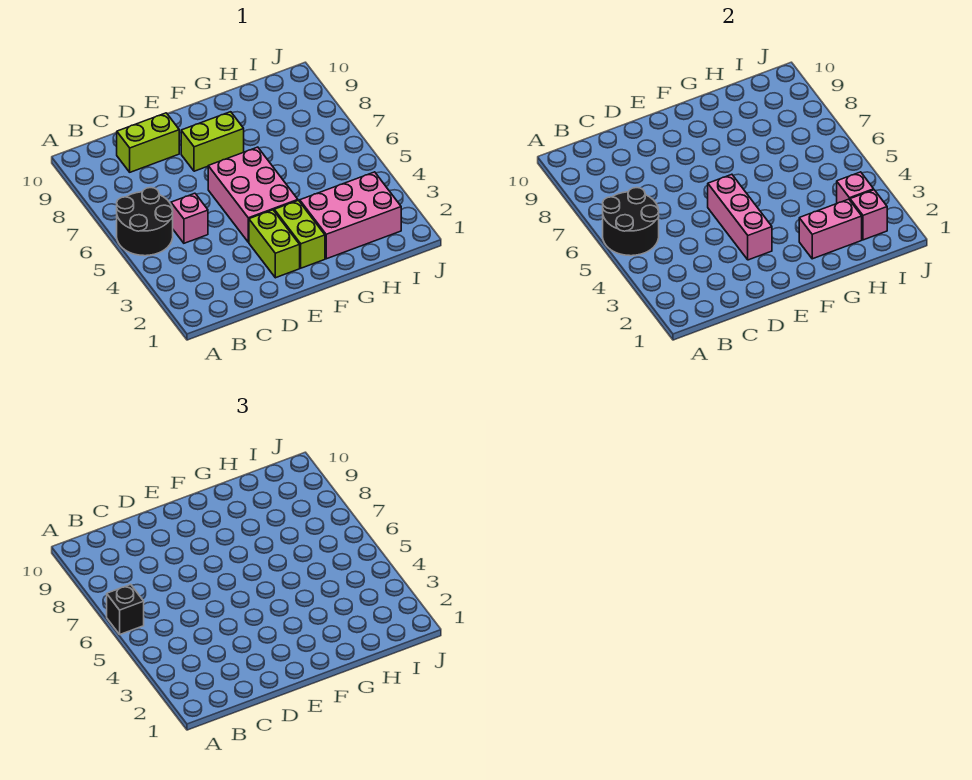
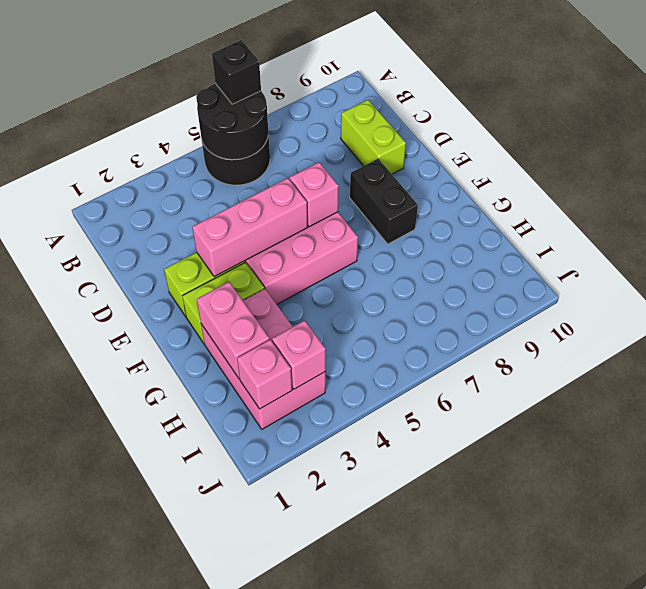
pink brick C5 level 1 -> pink brick E6 level 2
lime brick E8:F8 level 1 -> black brick E8:F8 level 1

